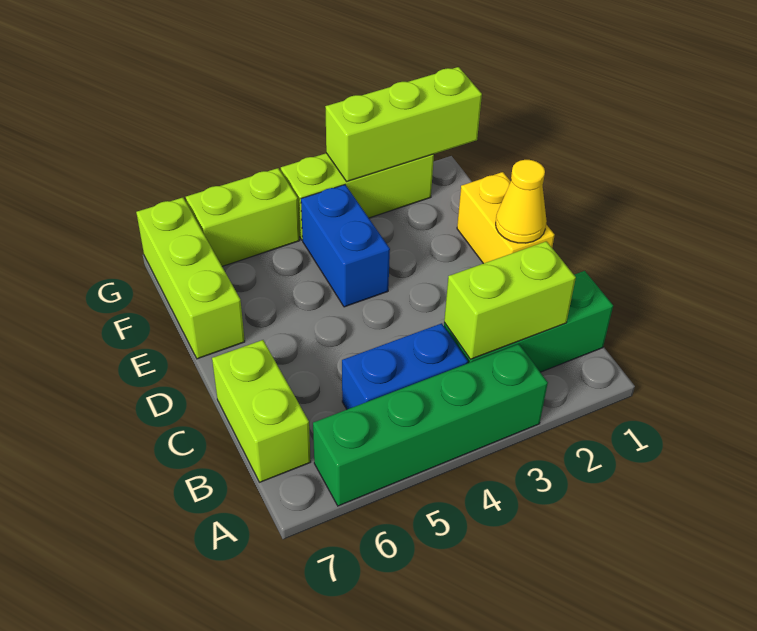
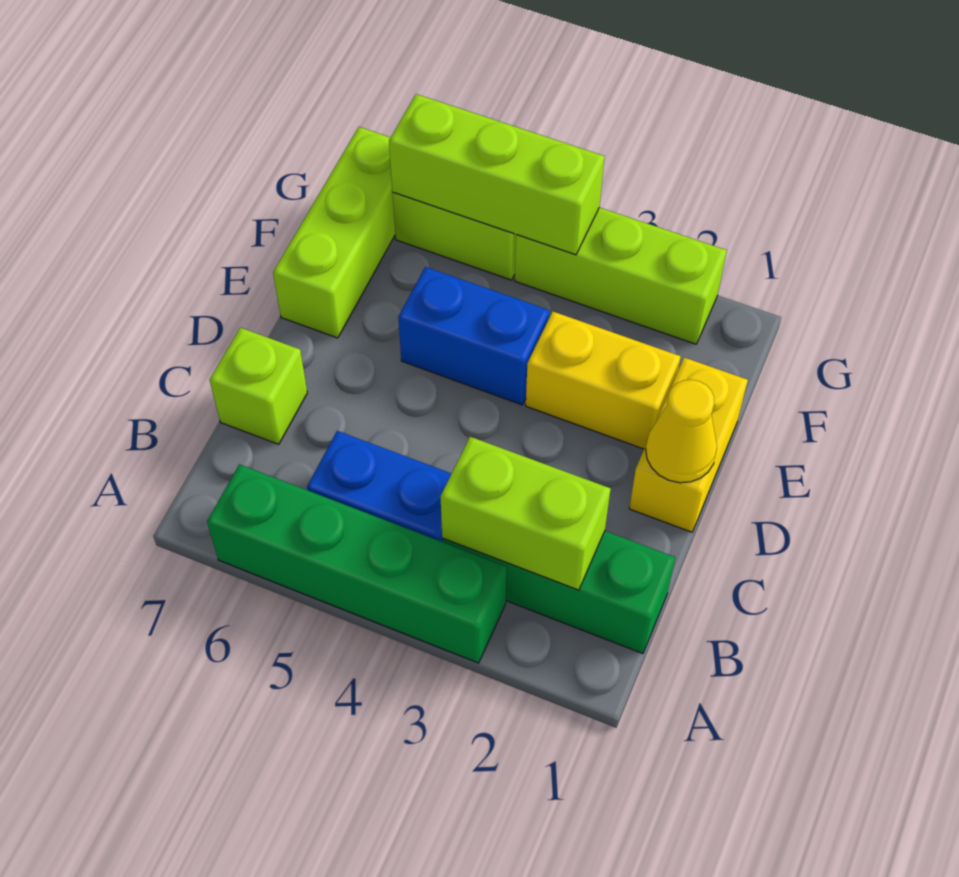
lime brick B7:C7 level 1 -> lime brick C7 level 1
none -> yellow brick E2:E3 level 1
blue brick E4:F4 level 1 -> blue brick E4:E5 level 1
lime brick G1:G3 level 2 -> lime brick G4:G6 level 2

